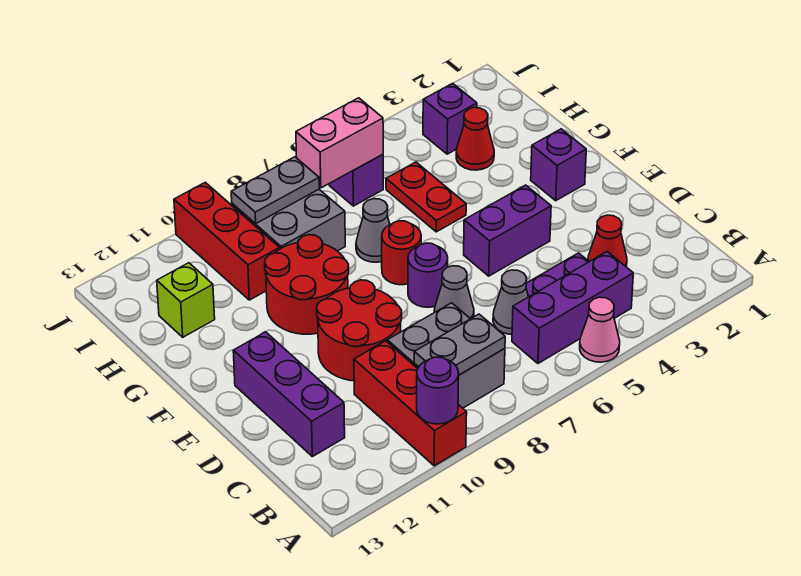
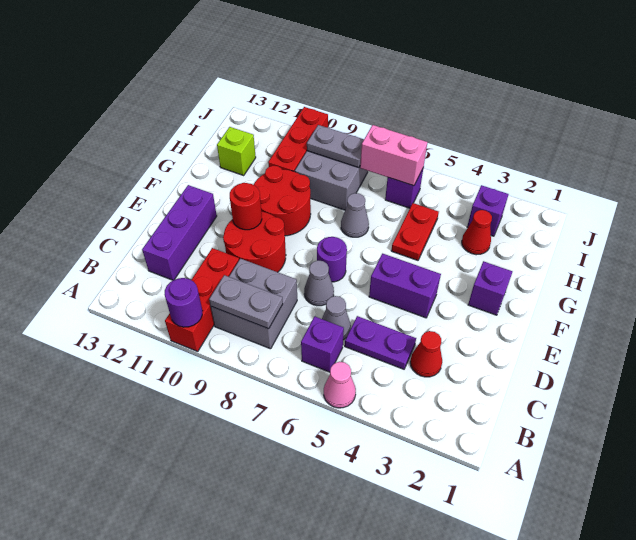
purple brick B4:B6 level 1 -> purple brick B6 level 1
red round brick F7 level 1 -> red round brick E10 level 2

